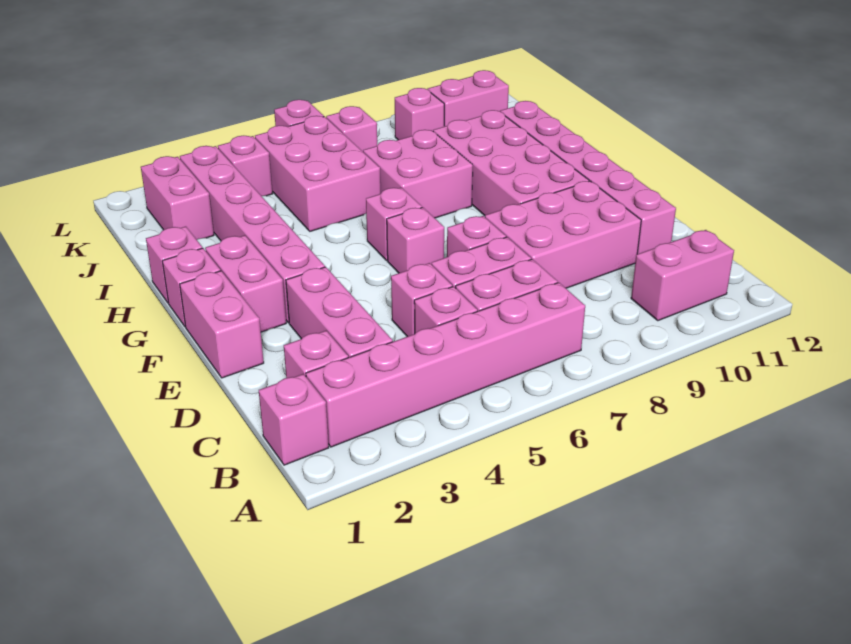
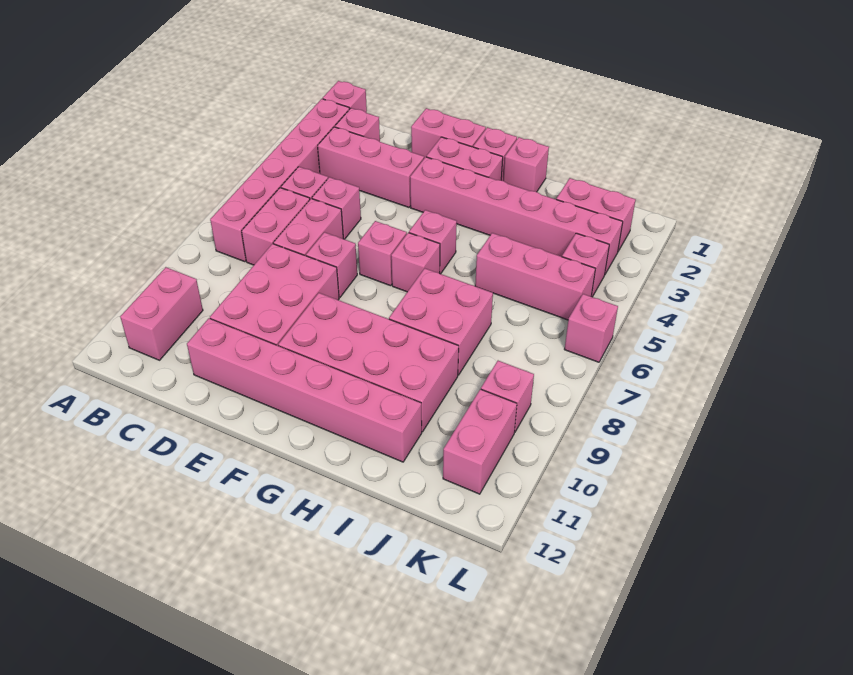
pink brick I5:K6 level 1 -> pink brick I5:K5 level 1
pink brick K7 level 1 -> pink brick G5 level 1

